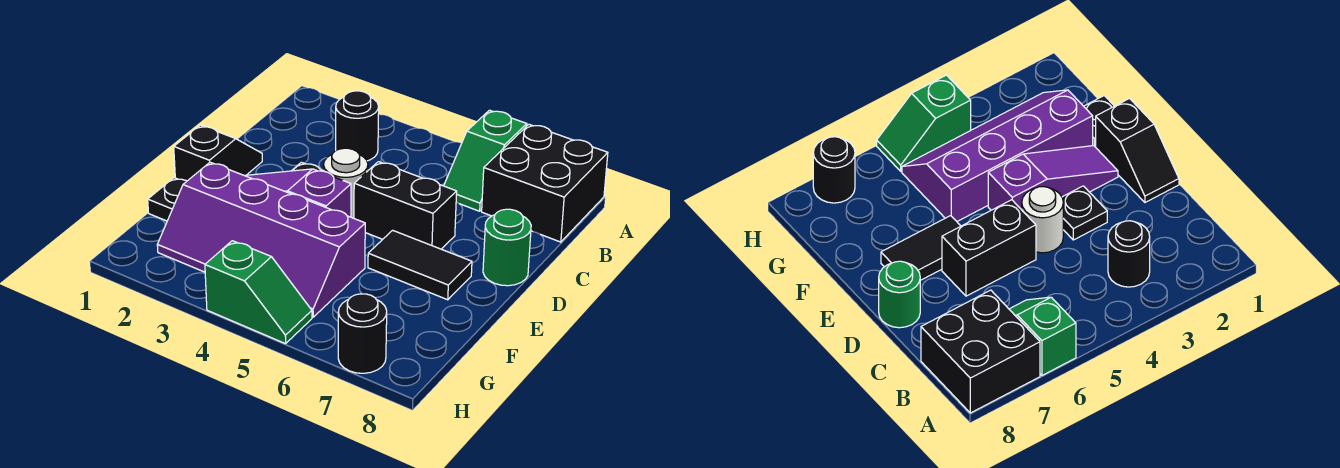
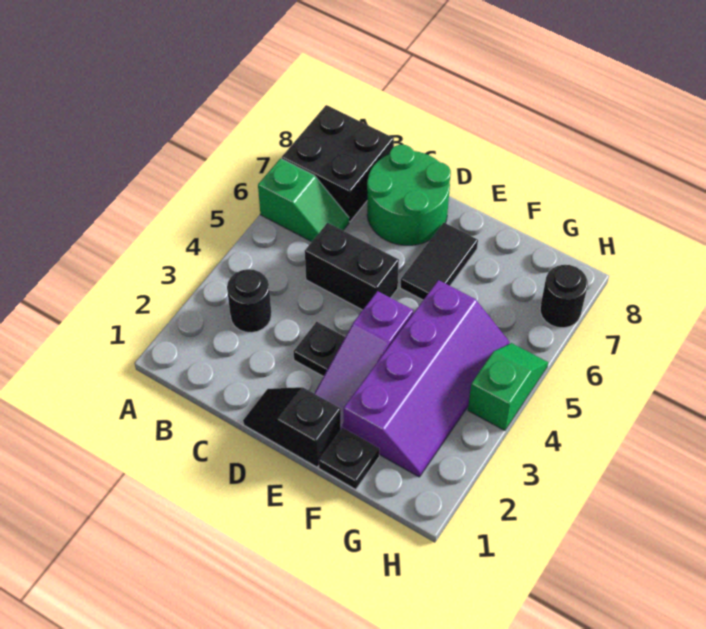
white round brick D4 level 1 -> none
black brick D5:D6 level 1 -> black brick C5:D5 level 1
green round brick D8 level 1 -> green round brick C7:D8 level 1

